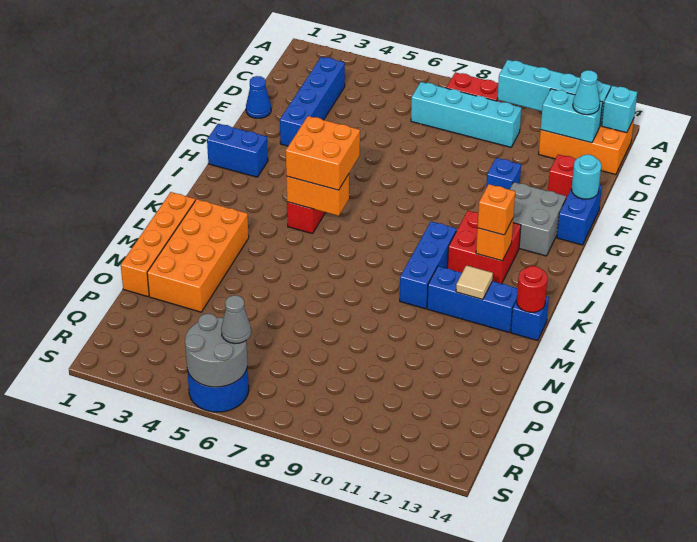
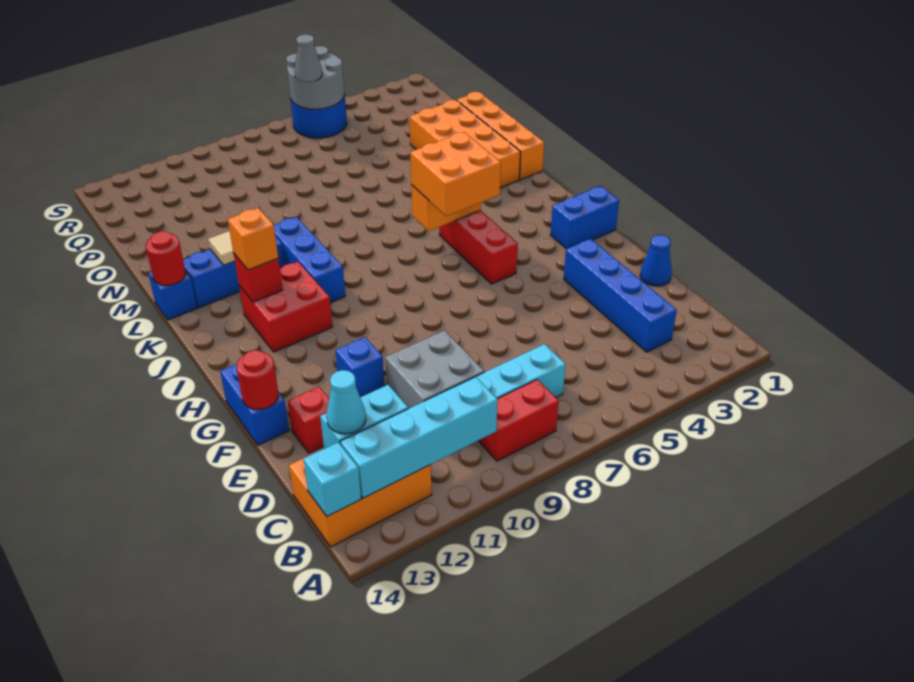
cyan round brick F14 level 2 -> red round brick F14 level 2
grey brick G12:H13 level 1 -> grey brick D9:E10 level 1
orange brick J12 level 2 -> red brick J12 level 2

